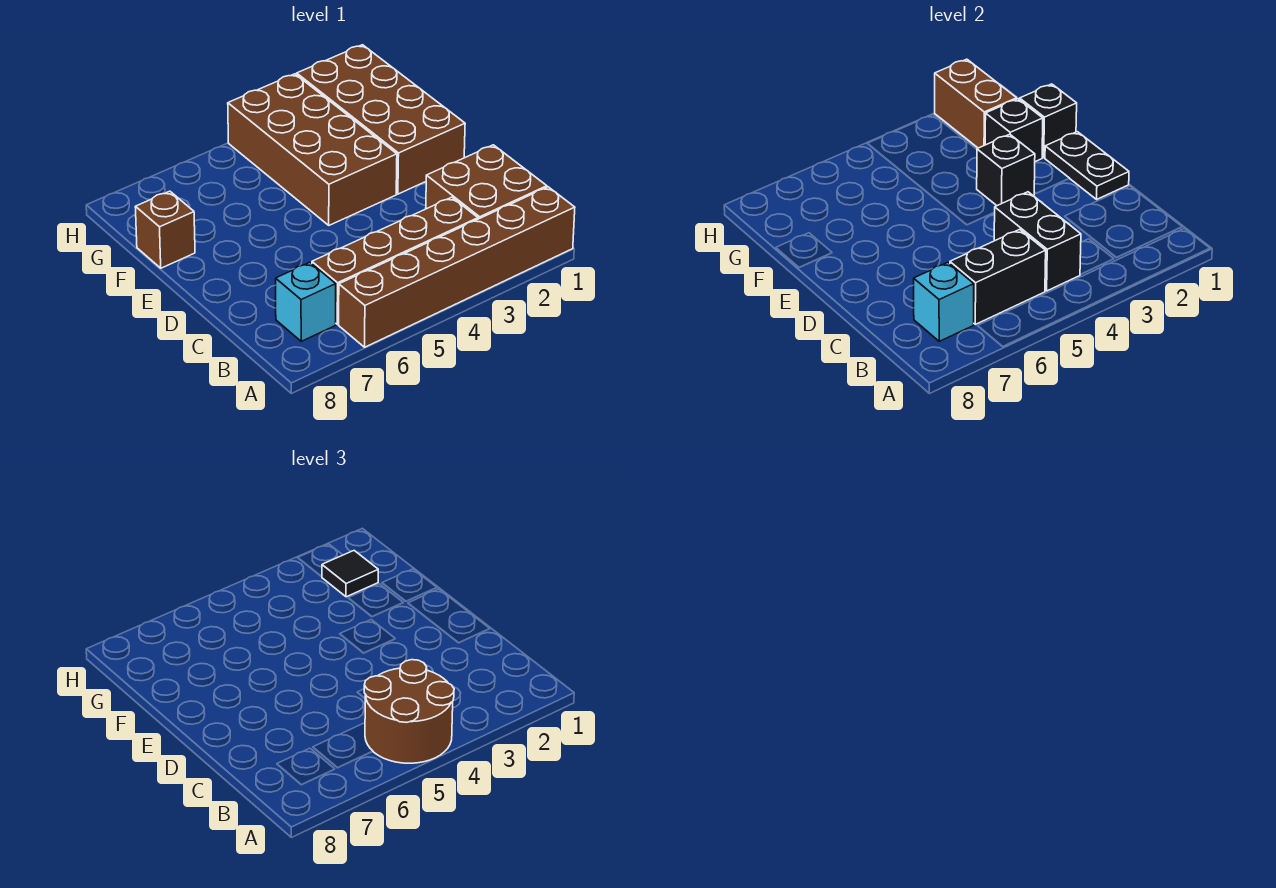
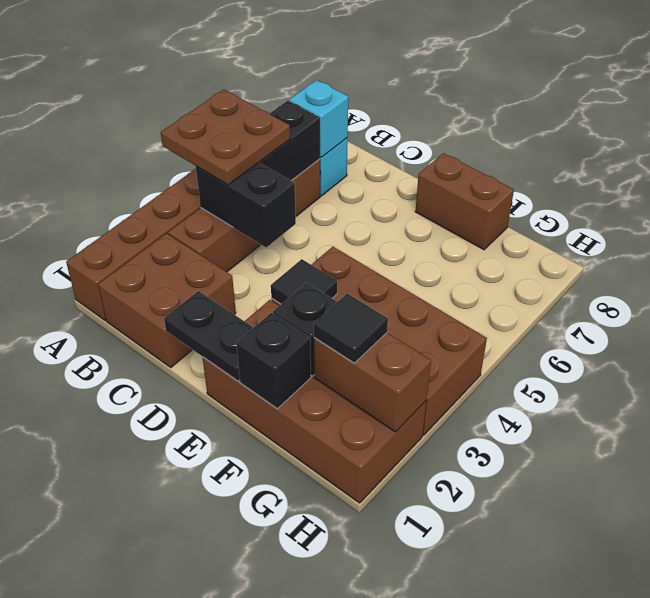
brown round brick A4:B5 level 3 -> brown plate A4:B5 level 3
black brick E3 level 2 -> black tile E3 level 2
brown brick F8 level 1 -> brown brick E8:F8 level 1

